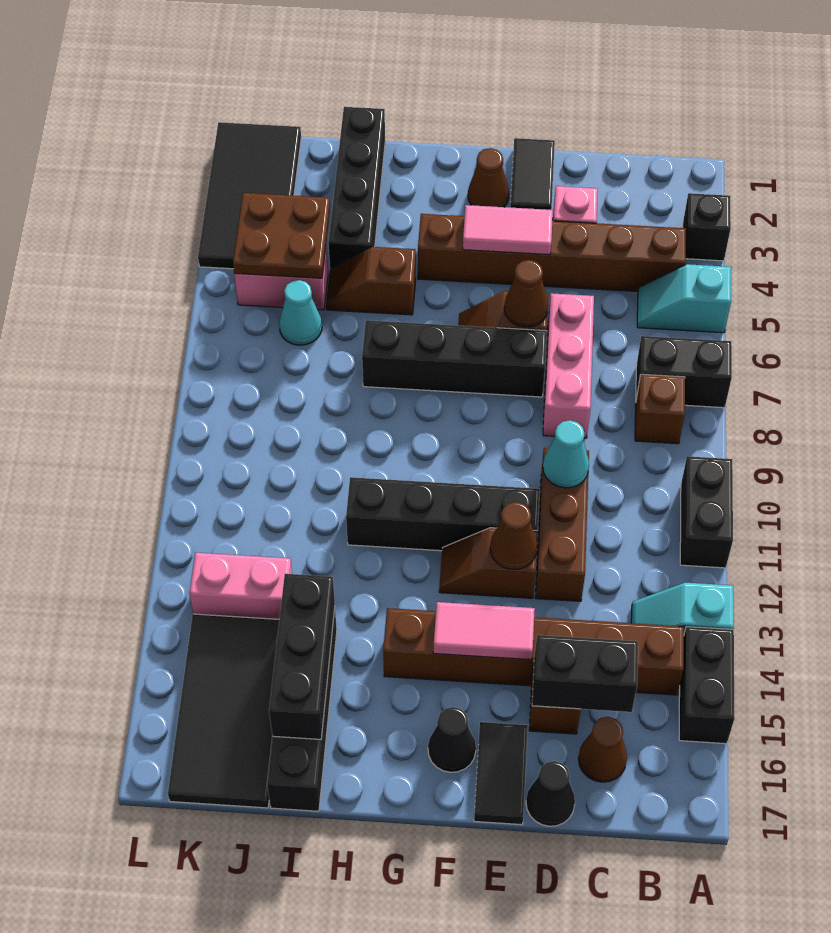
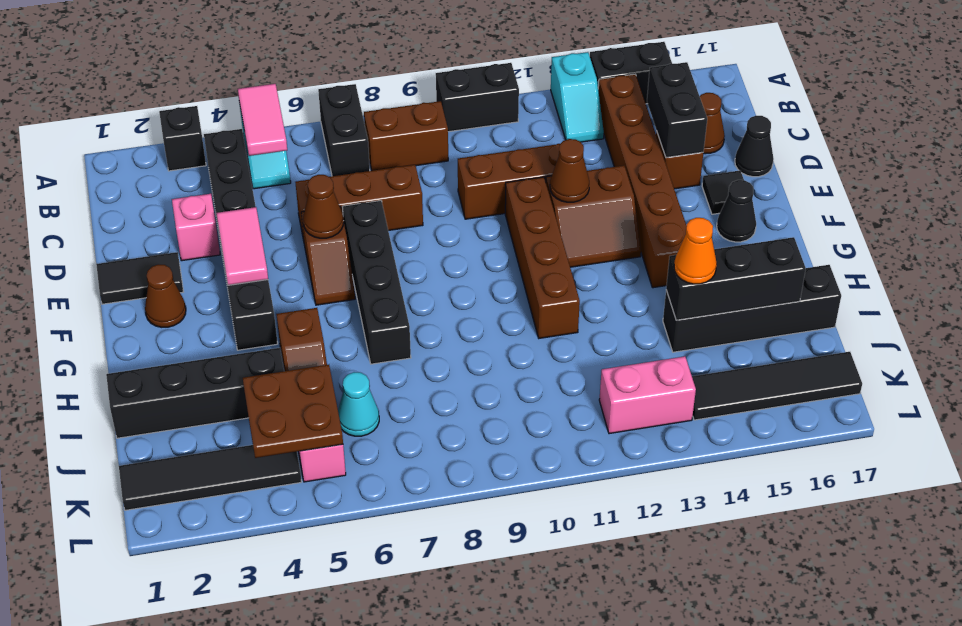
brown brick B4:G4 level 1 -> black brick B4:G4 level 1
brown brick B8 level 1 -> brown brick B8:B9 level 1
pink brick D6:D8 level 1 -> brown brick D6:D8 level 1
cyan cone D10 level 2 -> none
black brick E11:H11 level 1 -> brown brick E11:H11 level 1
brown slope E12:F12 level 1 top E -> brown slope E12:F13 level 1 top E
pink tile E14:F14 level 2 -> pink tile A5:B5 level 2
black tile E16:E17 level 1 -> black tile E16 level 1
none -> orange cone I14 level 3
pink brick J13:K13 level 1 -> pink brick K12:K13 level 1
black tile J14:K17 level 1 -> black tile K14:K17 level 1
black tile K1:L4 level 1 -> black tile K1:K4 level 1

